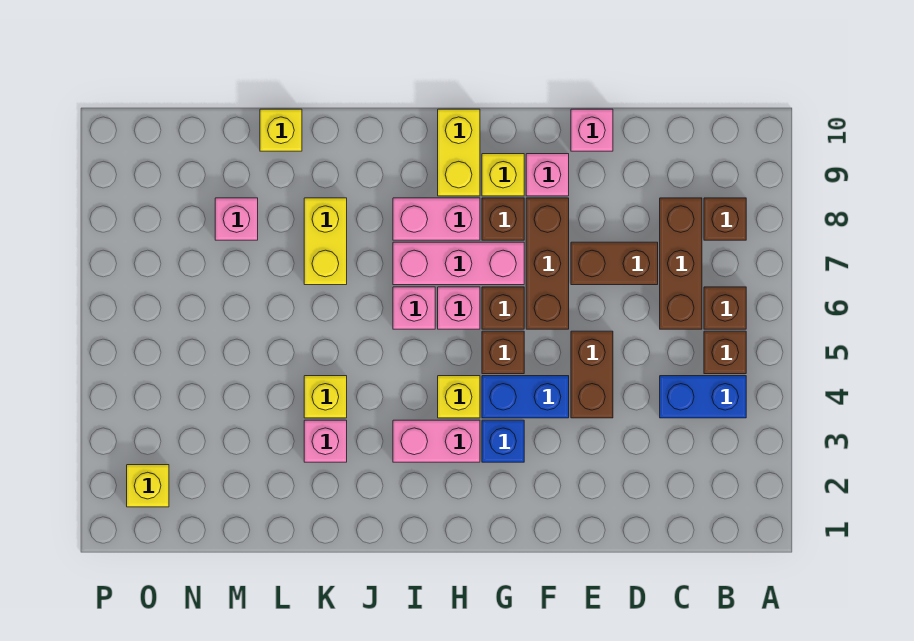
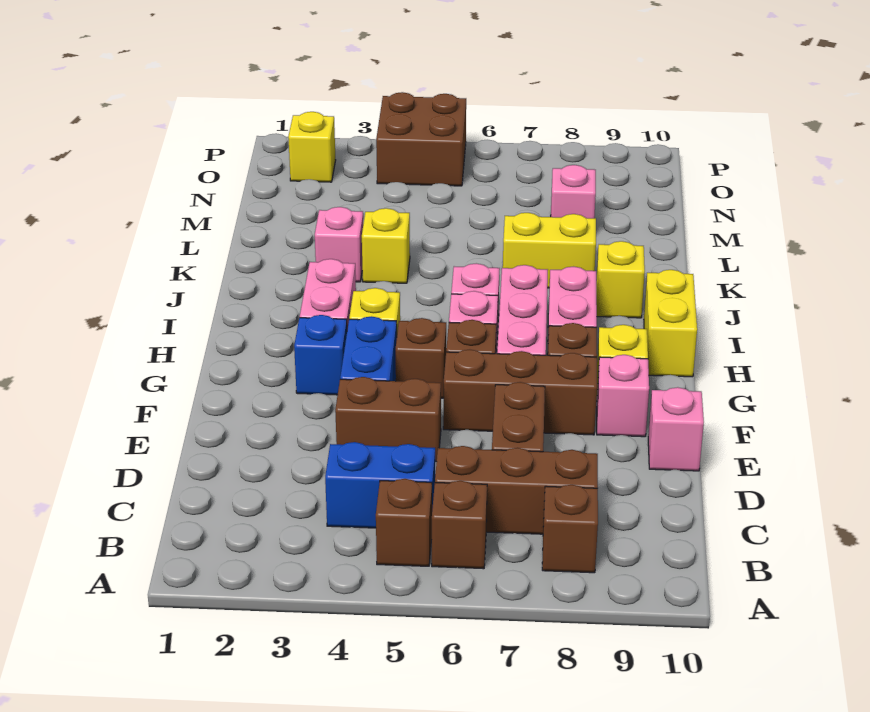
blue brick B4:C4 level 1 -> blue brick C4:C5 level 1
yellow brick H9:H10 level 1 -> yellow brick H10:I10 level 1
yellow brick L10 level 1 -> yellow brick J9 level 1
none -> brown brick O4:P5 level 1

